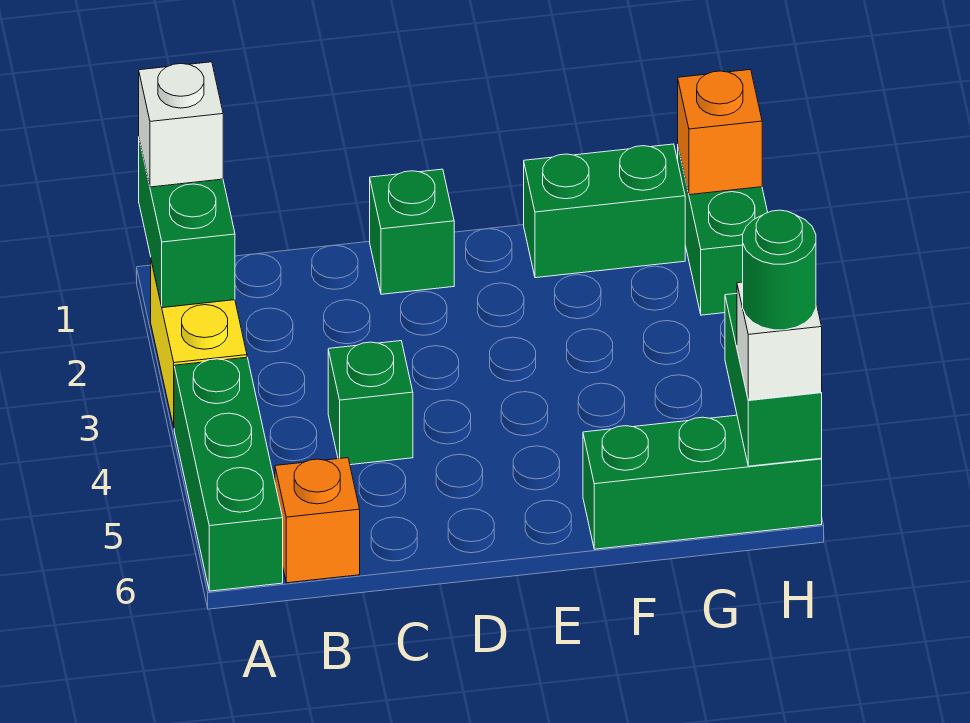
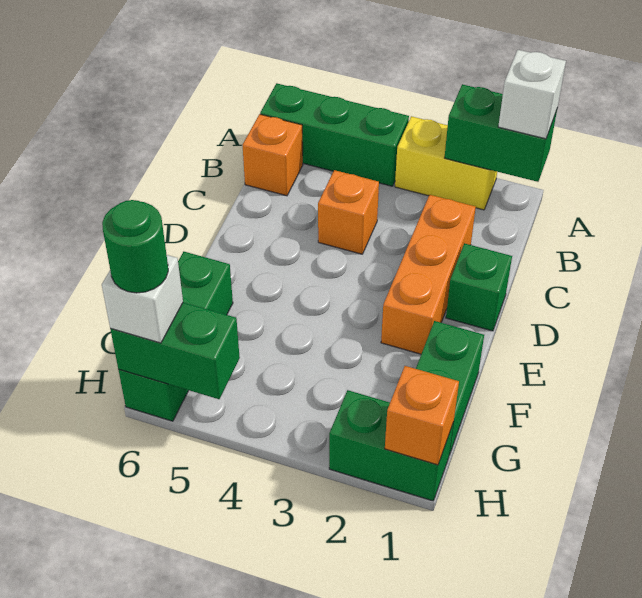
none -> orange brick C2:E2 level 1
green brick C4 level 1 -> orange brick C4 level 1

